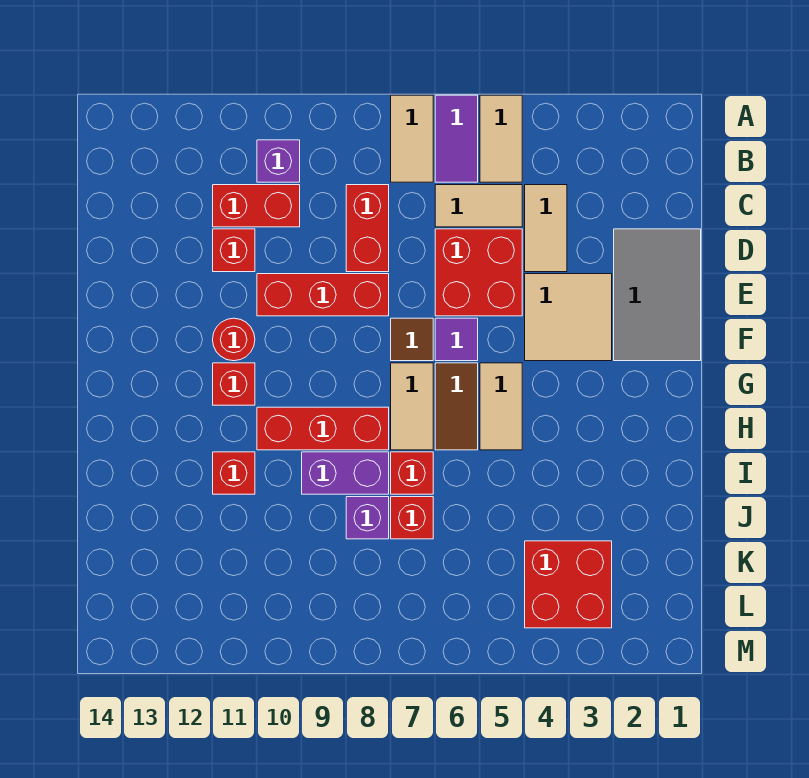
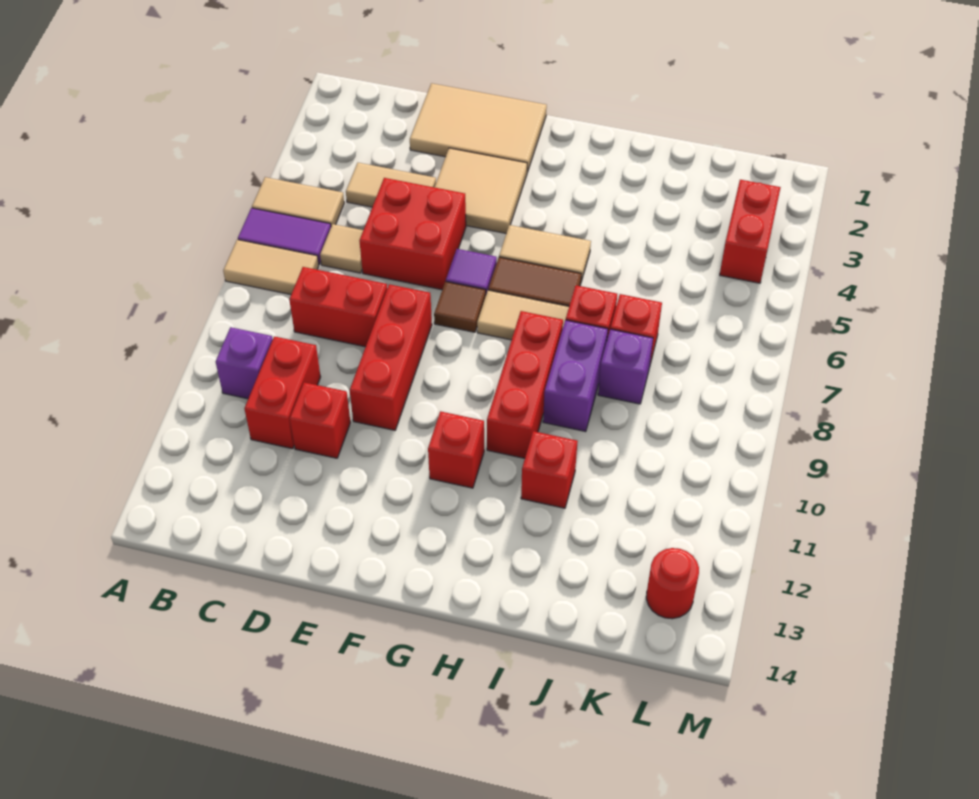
tan tile C5:C6 level 1 -> tan tile C6 level 1
grey tile D1:F2 level 1 -> tan tile D1:F2 level 1
red round brick F11 level 1 -> red round brick L13 level 1
red brick K3:L4 level 1 -> red brick L3:L4 level 1

